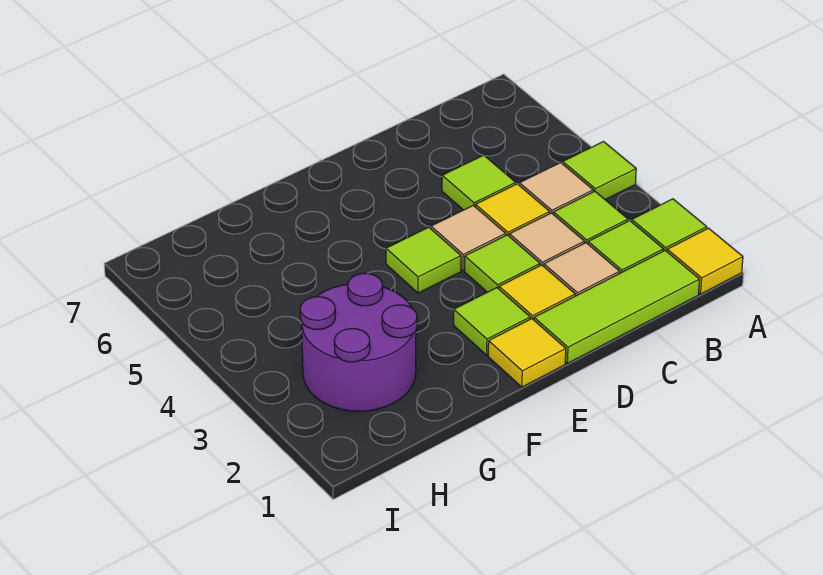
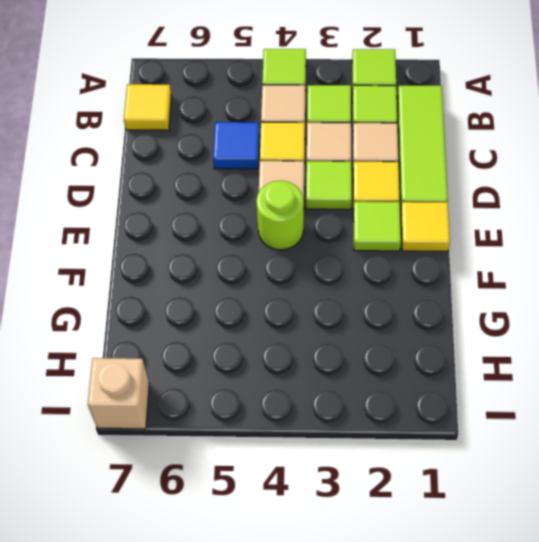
yellow tile A1 level 1 -> yellow tile B7 level 1
lime tile C5 level 1 -> blue tile C5 level 1
lime tile E4 level 1 -> lime round brick E4 level 1
purple round brick G2:H3 level 1 -> none
none -> tan brick I7 level 1

